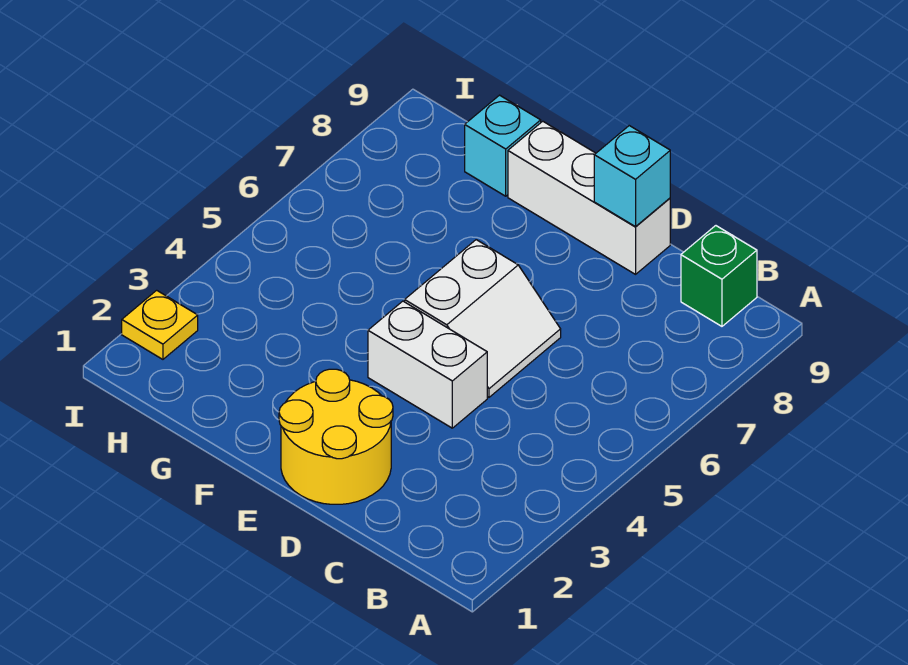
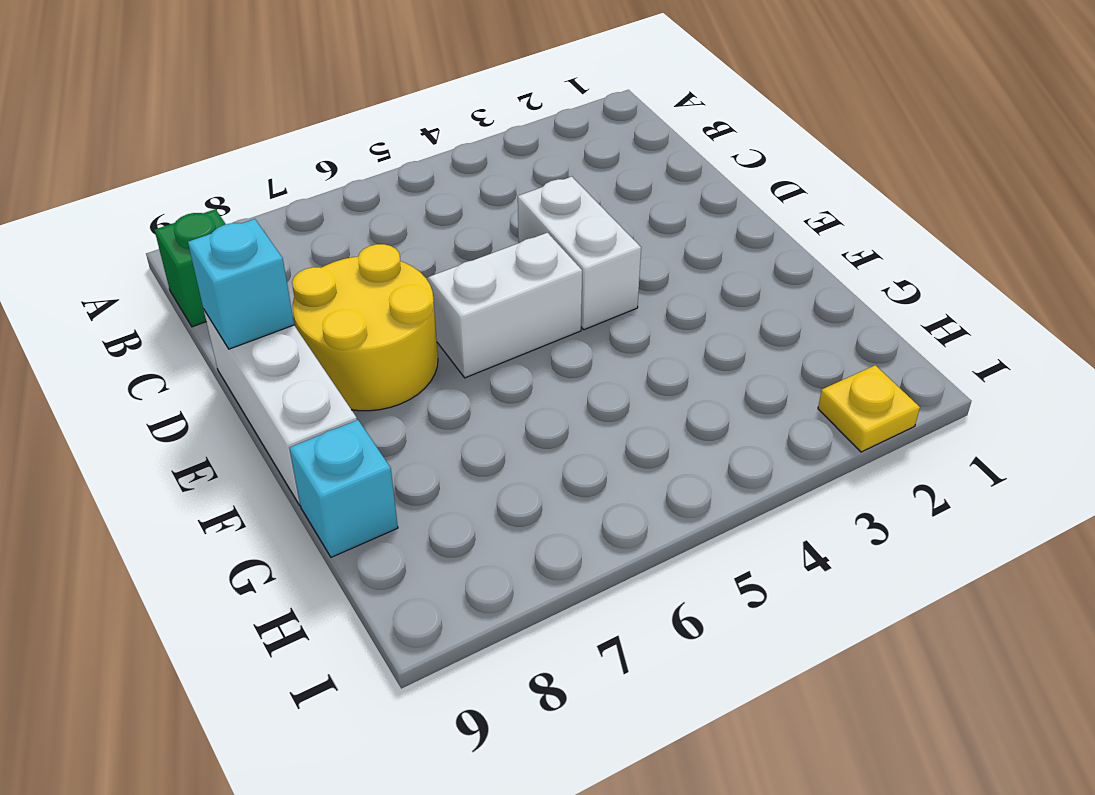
yellow round brick D1:E2 level 1 -> yellow round brick D7:E8 level 1

